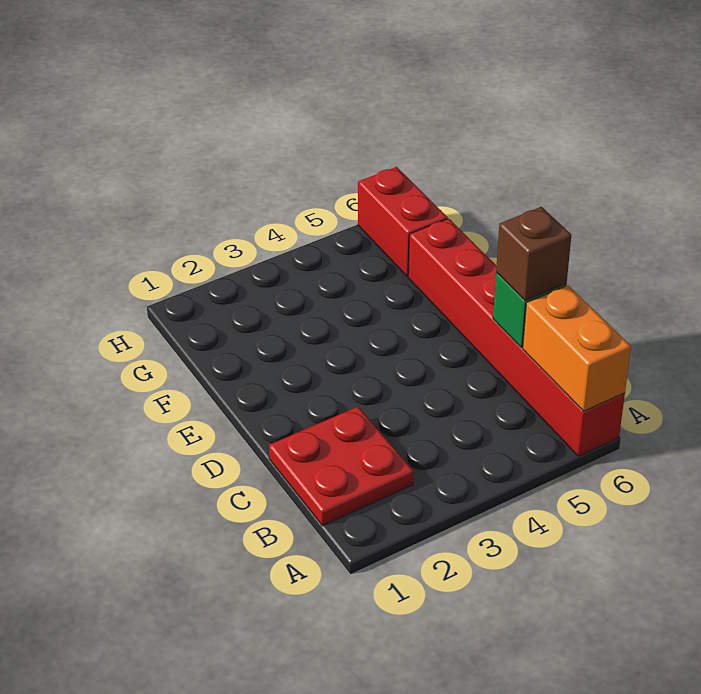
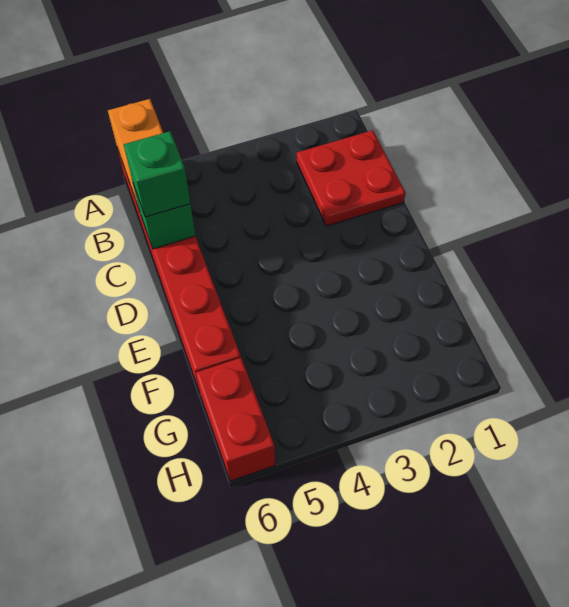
brown brick C6 level 3 -> green brick C6 level 3

